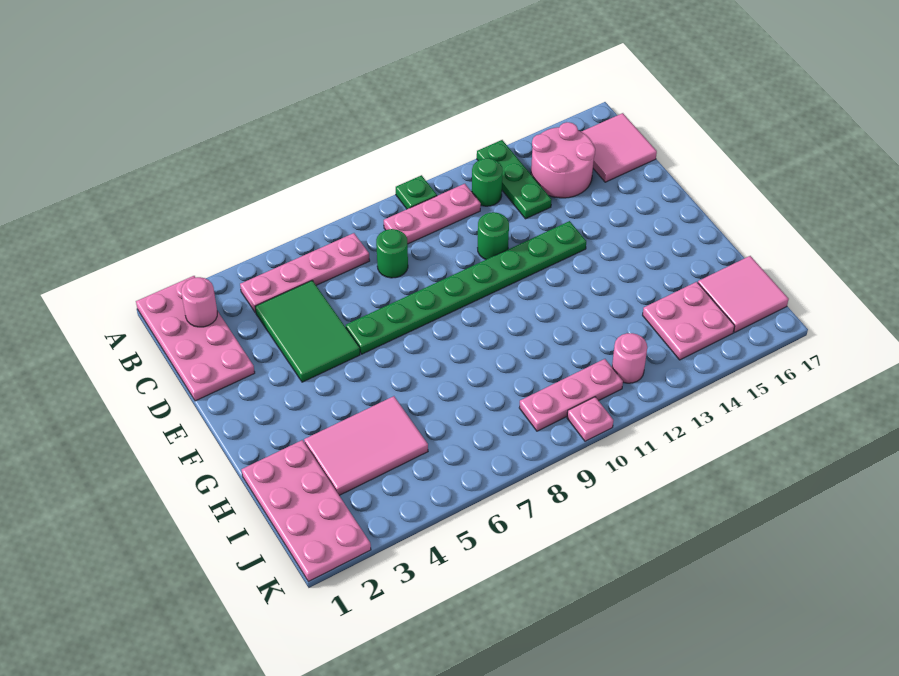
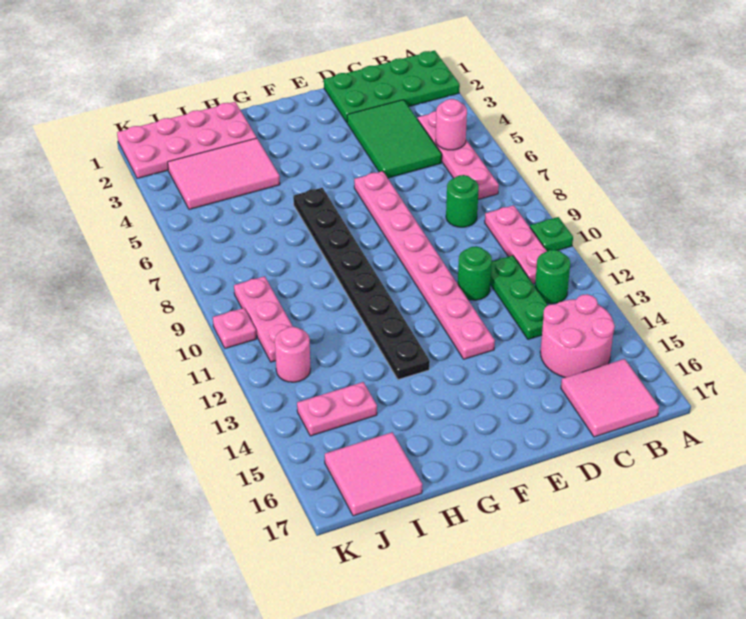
pink plate A1:D2 level 1 -> green plate A1:D2 level 1
green plate A13:C13 level 1 -> green plate C11:C13 level 1
pink round brick B2 level 2 -> pink round brick B5 level 2
green tile C4:E5 level 1 -> green tile C3:D5 level 1
green plate E6:E13 level 1 -> pink plate E6:E13 level 1
none -> black plate G6:G13 level 1
pink tile H3:I5 level 1 -> pink tile H3:J4 level 1
pink plate I14:J15 level 1 -> pink plate I14:J14 level 1

